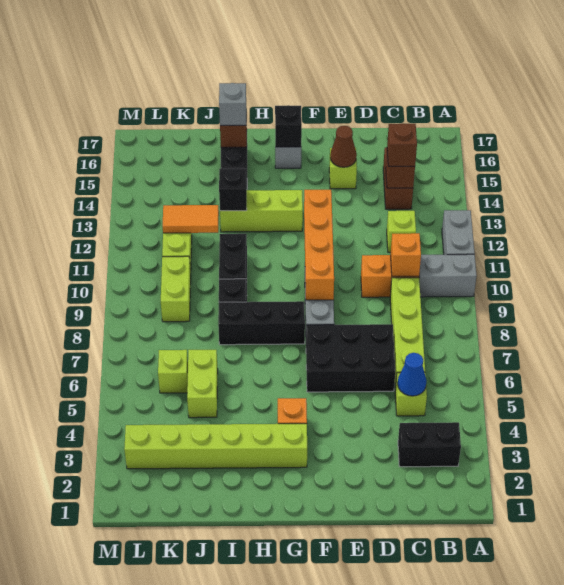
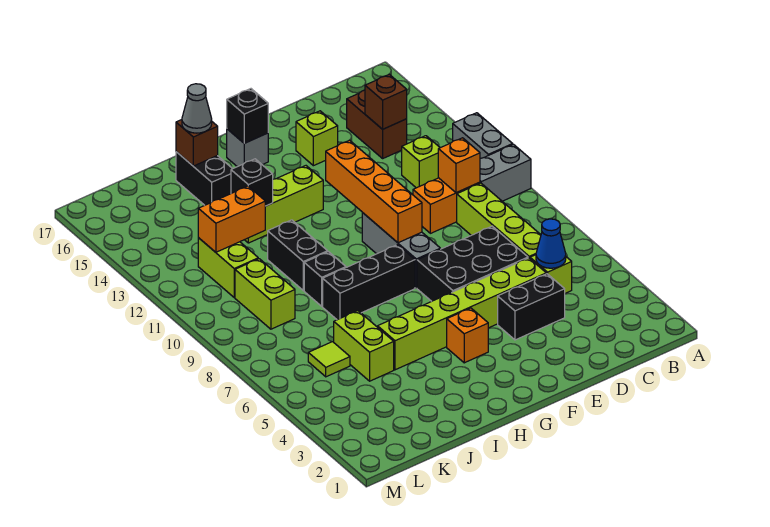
black brick B3:C3 level 1 -> black brick D4:E4 level 1
brown brick C14 level 3 -> none
brown cone E15 level 2 -> none
lime brick G3:L3 level 1 -> lime brick D5:I5 level 1
grey brick I16 level 3 -> grey cone I16 level 3
orange tile J12:K12 level 2 -> orange brick J12:K12 level 2
lime brick K6 level 1 -> lime tile K6 level 1

